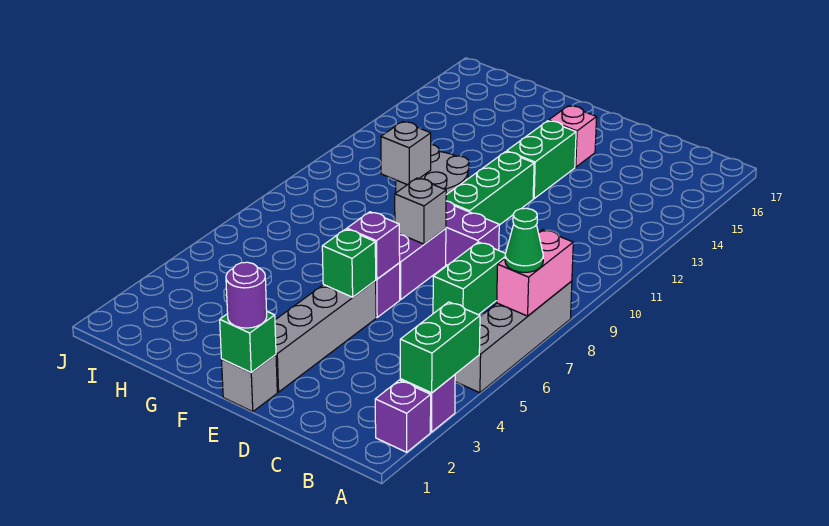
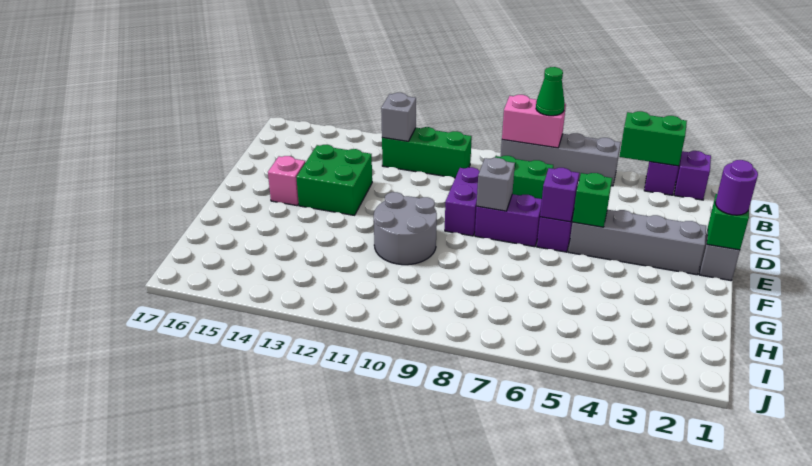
green brick E10:E12 level 1 -> green brick B10:B12 level 1
green brick E13:E14 level 1 -> green brick D13:E14 level 1
grey brick G10 level 2 -> grey brick B12 level 2

